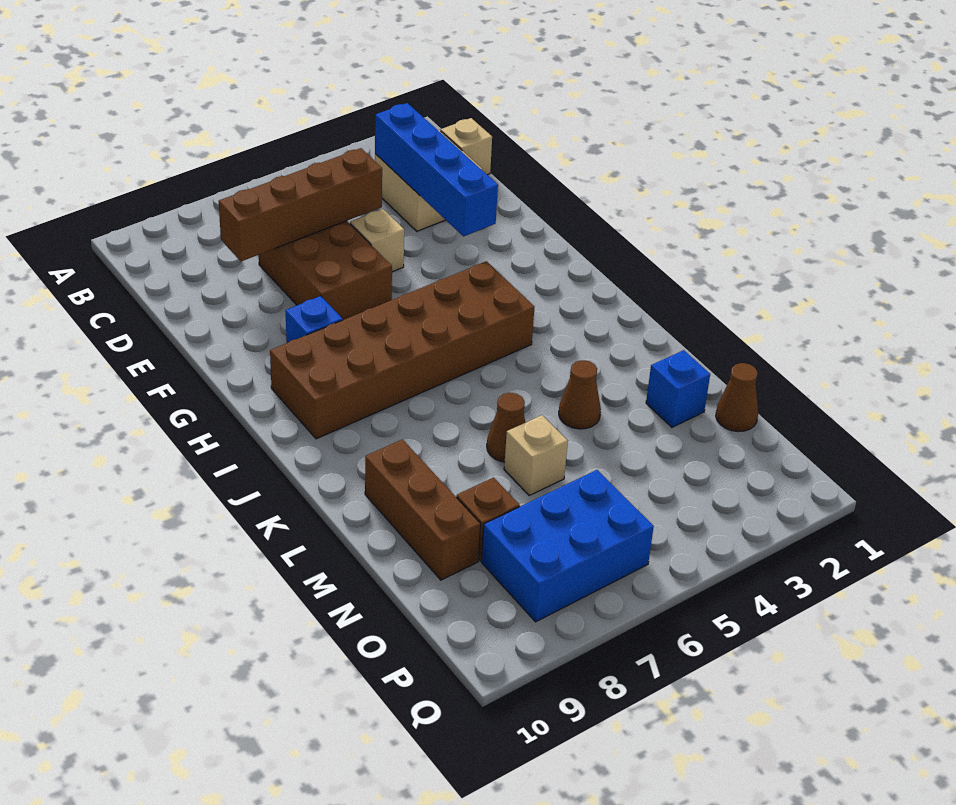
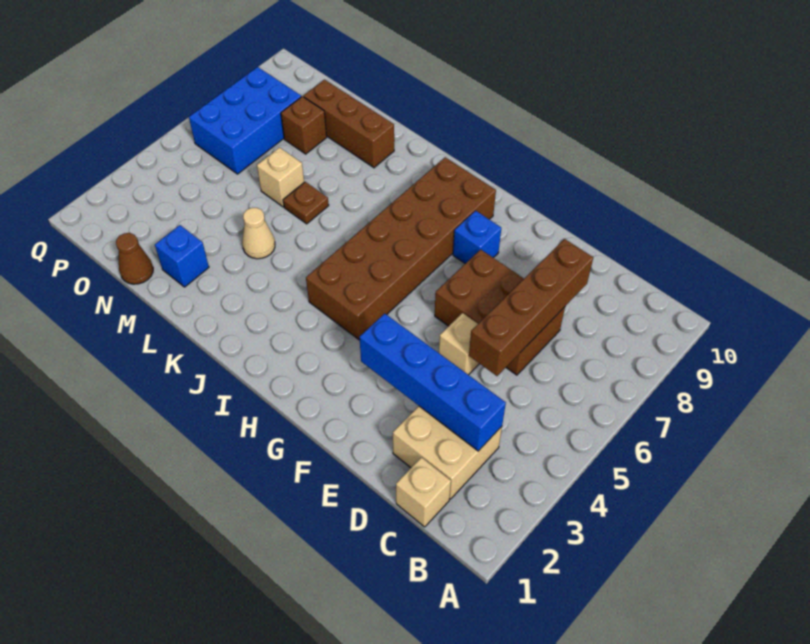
brown cone L4 level 1 -> tan cone L4 level 1
brown cone L6 level 1 -> brown plate L6 level 1

